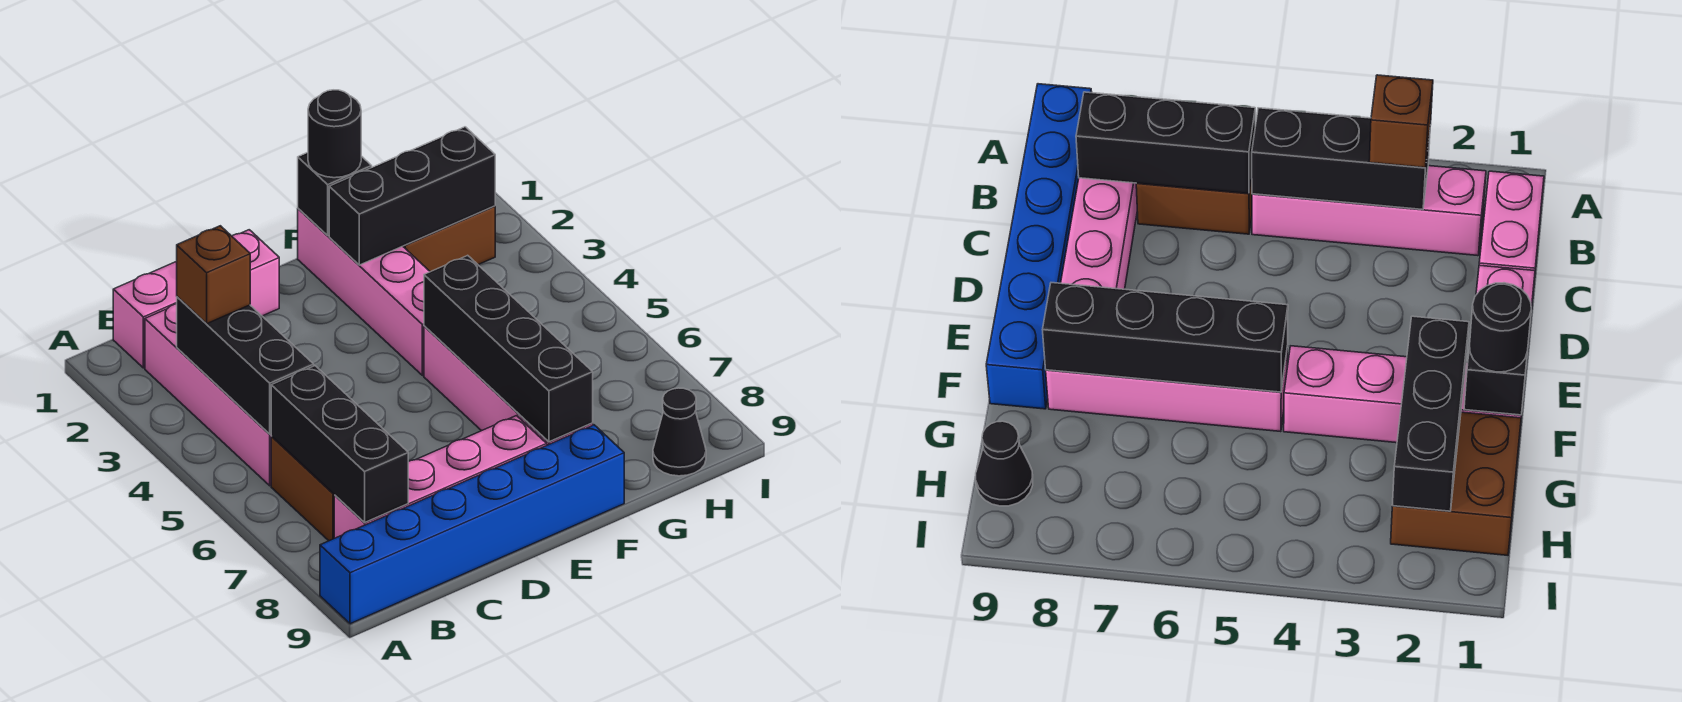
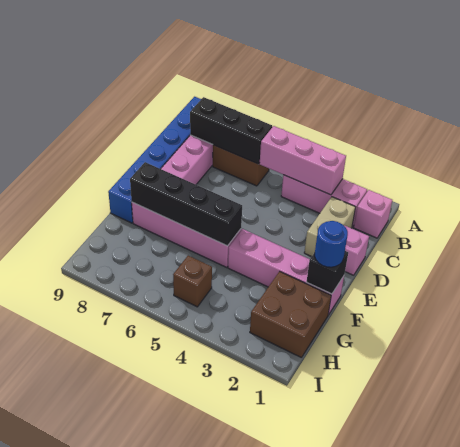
pink brick B1:C1 level 1 -> pink brick B1 level 1
pink brick B2:B5 level 1 -> pink brick B2:B4 level 1
black brick B3:B5 level 2 -> pink brick B3:B5 level 2
brown brick B3 level 3 -> brown brick H5 level 1
none -> tan brick C2:D2 level 1
black round brick F1 level 3 -> blue round brick F1 level 3
black brick F2:H2 level 2 -> none
black cone H9 level 1 -> none

